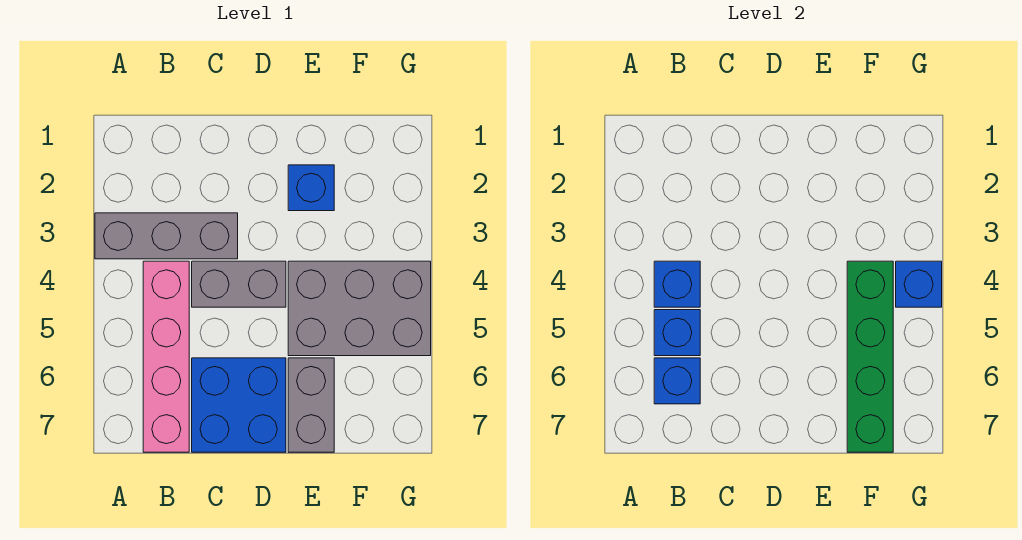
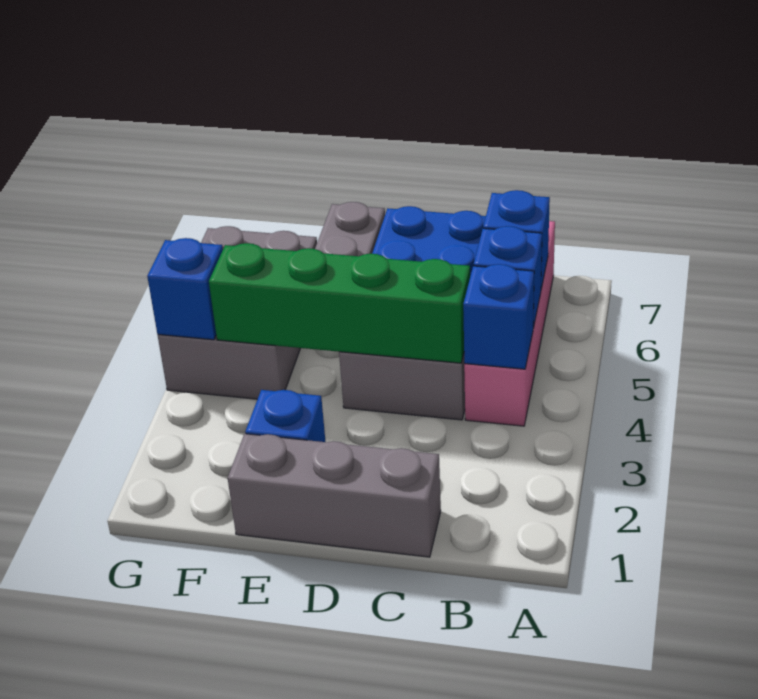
grey brick A3:C3 level 1 -> grey brick C1:E1 level 1
grey brick E4:G5 level 1 -> grey brick F4:G6 level 1
green brick F4:F7 level 2 -> green brick C4:F4 level 2

